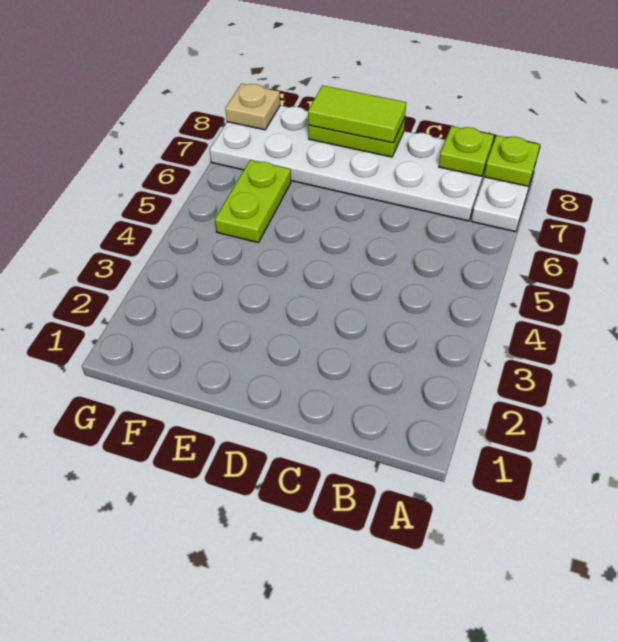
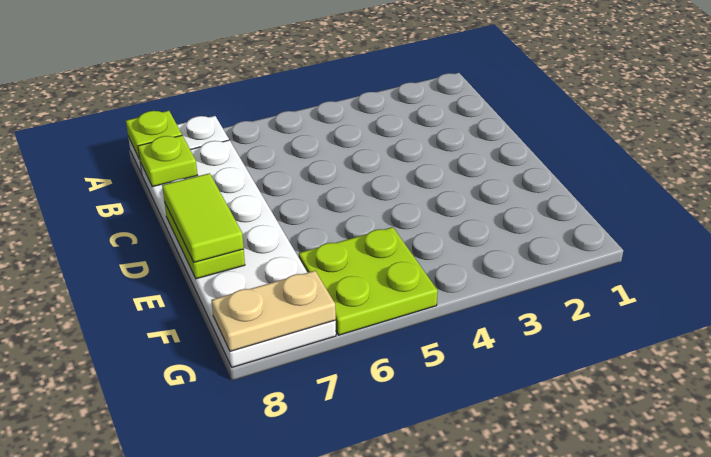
lime plate F5:F6 level 1 -> lime plate F5:G6 level 1
tan plate G8 level 2 -> tan plate G7:G8 level 2

